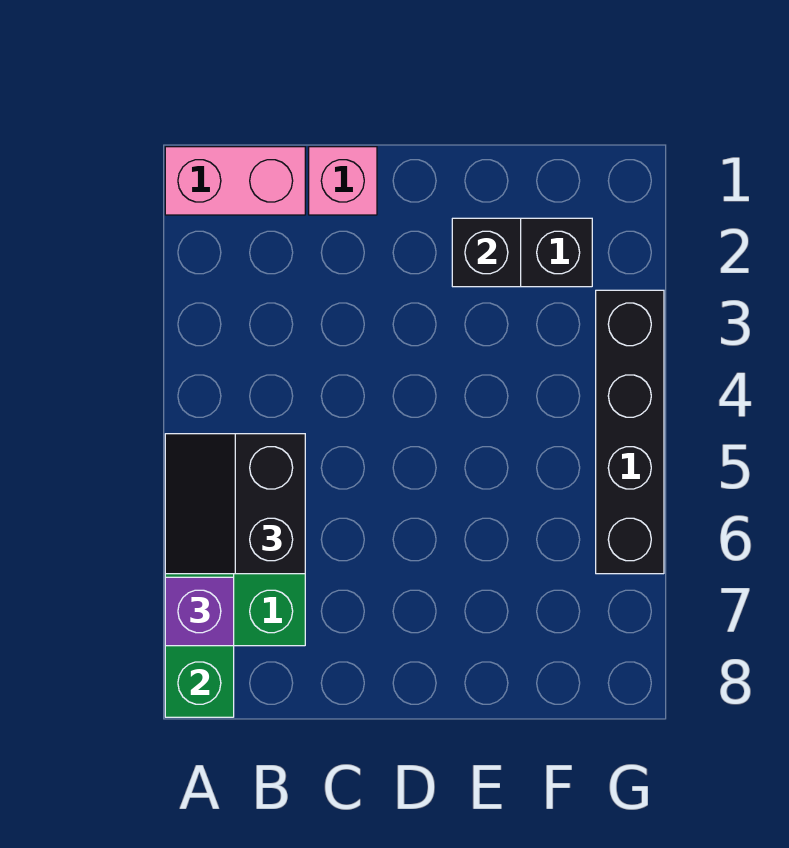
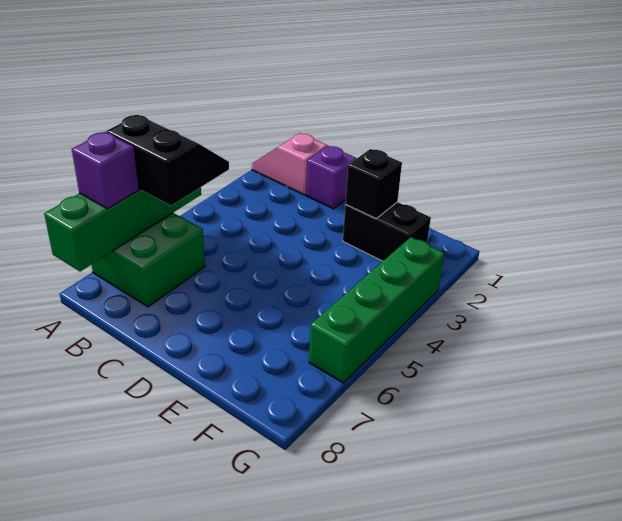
pink brick A1:B1 level 1 -> pink slope A1:B1 level 1 top B
black slope A5:B6 level 3 top B -> black slope A5:B6 level 3 top 6
pink brick C1 level 1 -> purple brick C1 level 1
black brick G3:G6 level 1 -> green brick G3:G6 level 1

